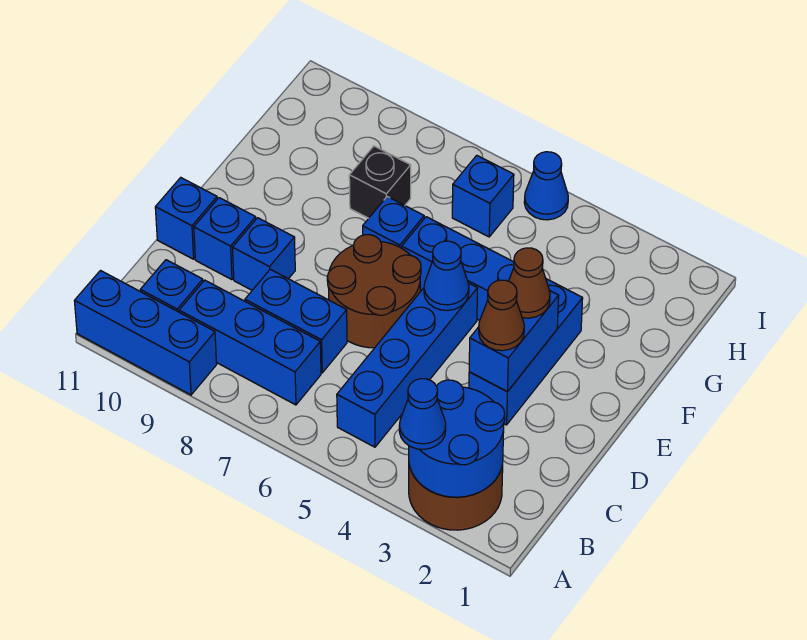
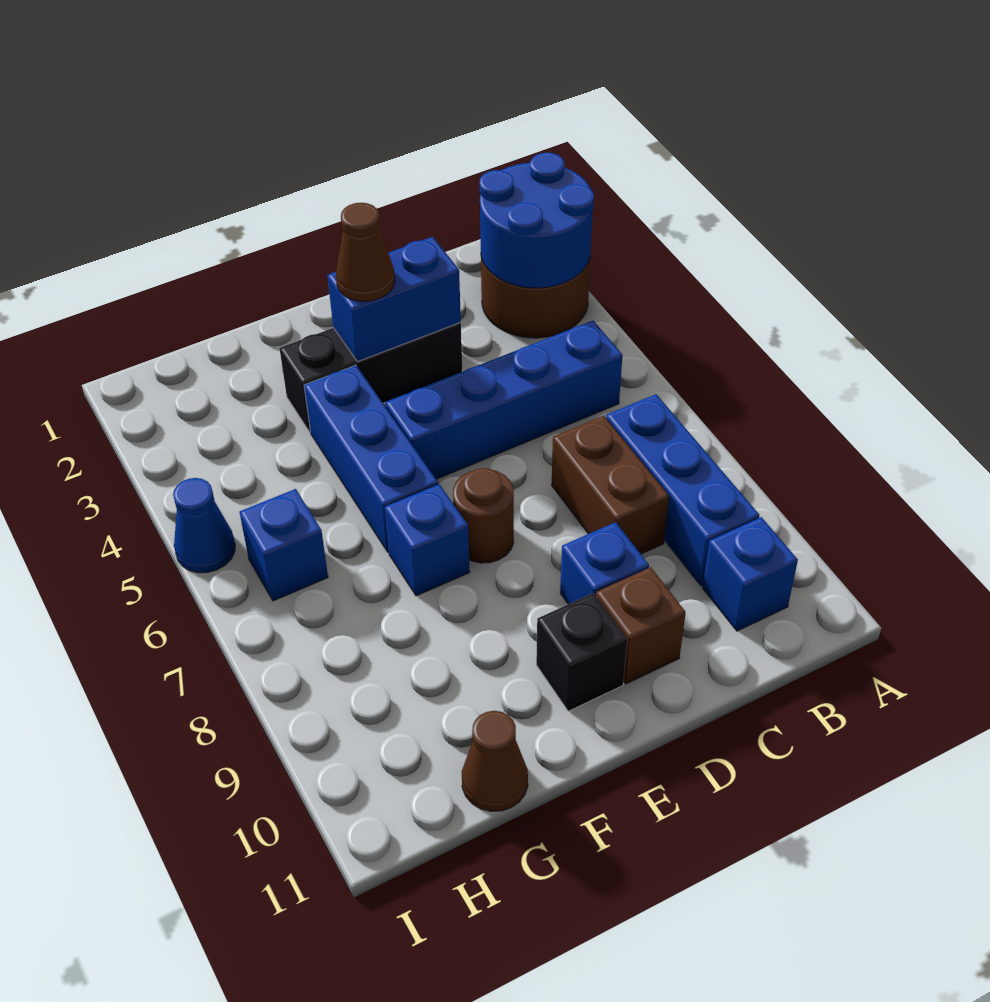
blue cone A3 level 3 -> none
blue brick A9:A11 level 1 -> none
blue brick C7:C8 level 1 -> brown brick C7:C8 level 1
blue brick D3:F3 level 1 -> black brick D3:F3 level 1
brown cone D3 level 3 -> brown cone G11 level 1
brown round brick D6:E7 level 1 -> brown round brick E7 level 1
blue brick D10 level 1 -> brown brick D10 level 1
blue brick D11 level 1 -> none
blue cone E5 level 2 -> none
black brick G8 level 1 -> black brick E10 level 1

